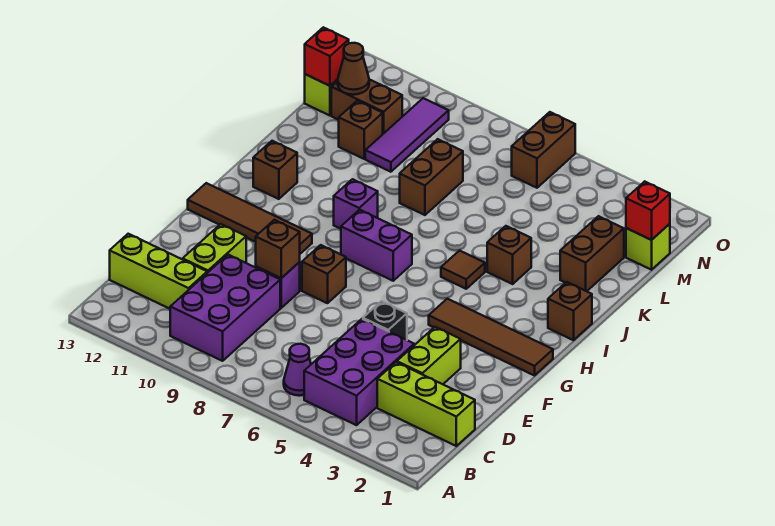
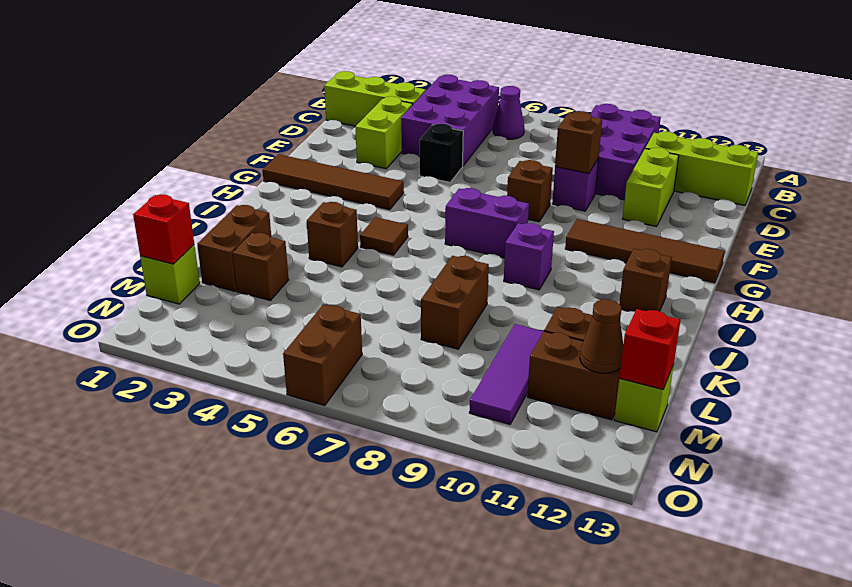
brown brick I1 level 1 -> brown brick L3 level 1

